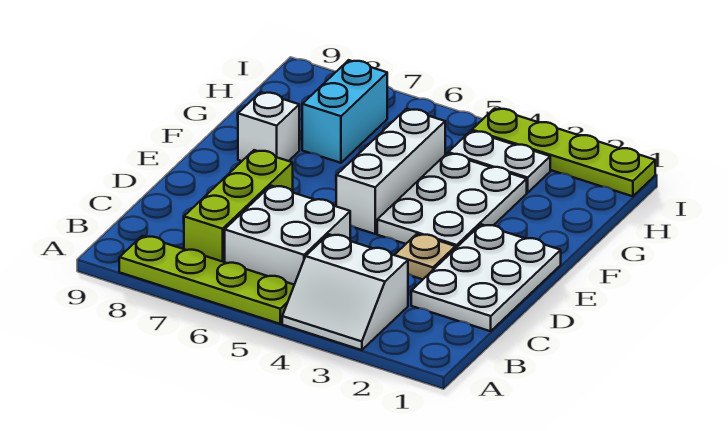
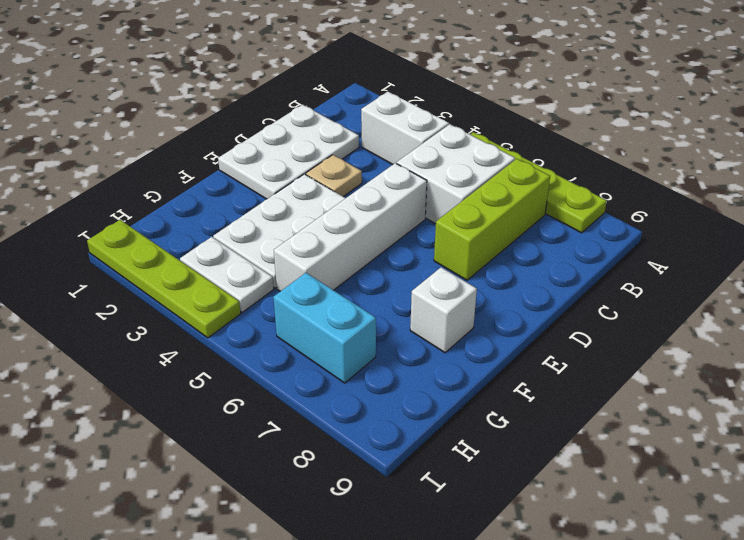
white brick E5:G5 level 1 -> white brick D5:G5 level 1
cyan brick G7:H7 level 1 -> cyan brick H6:H7 level 1

